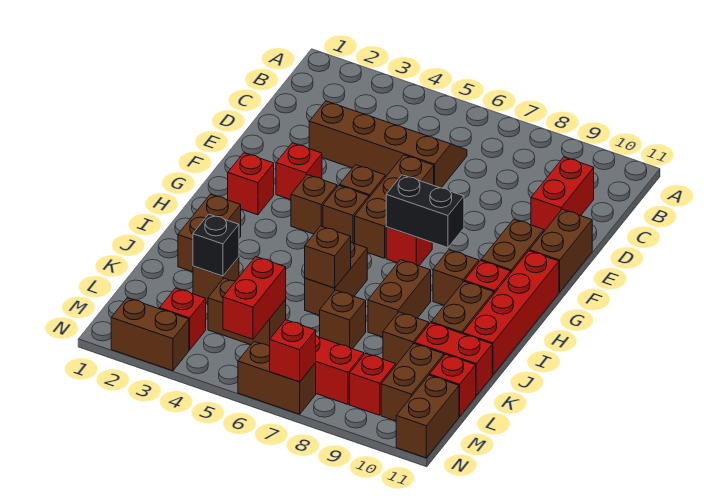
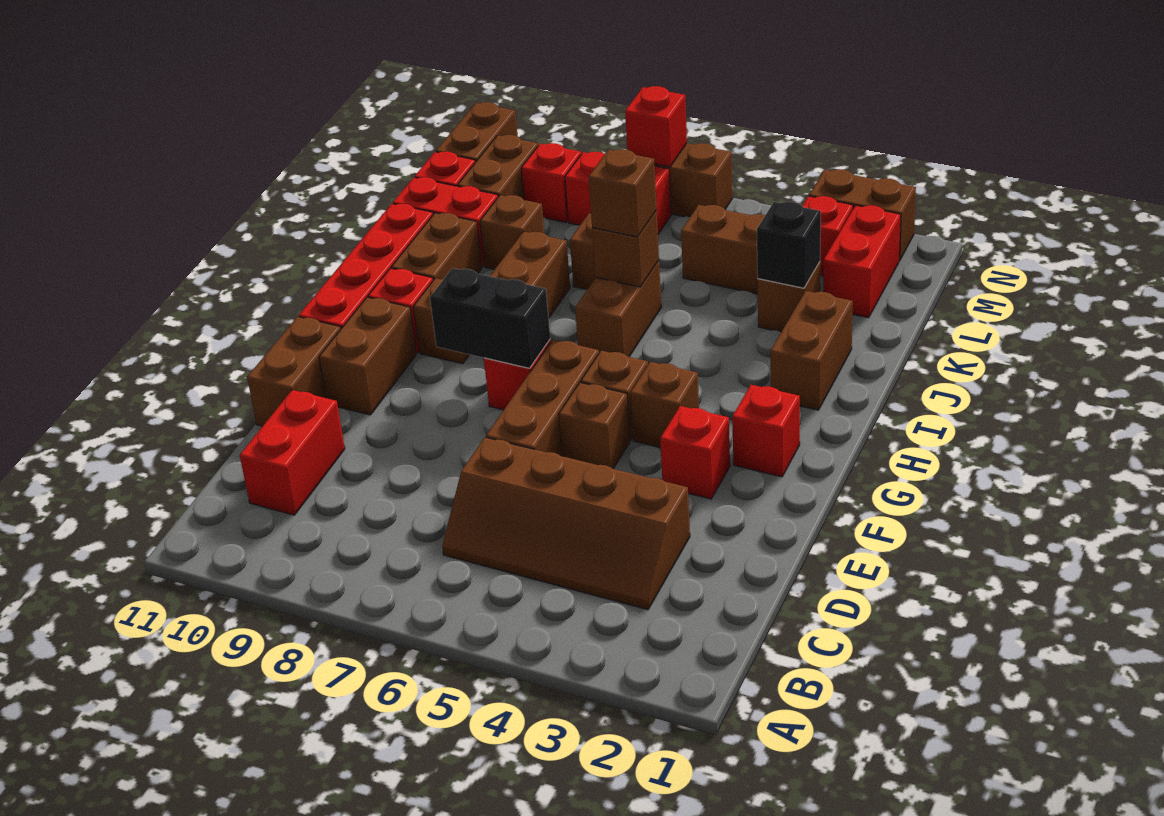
none -> brown brick J6 level 3
red brick L5:M5 level 2 -> red brick L2:M2 level 1

